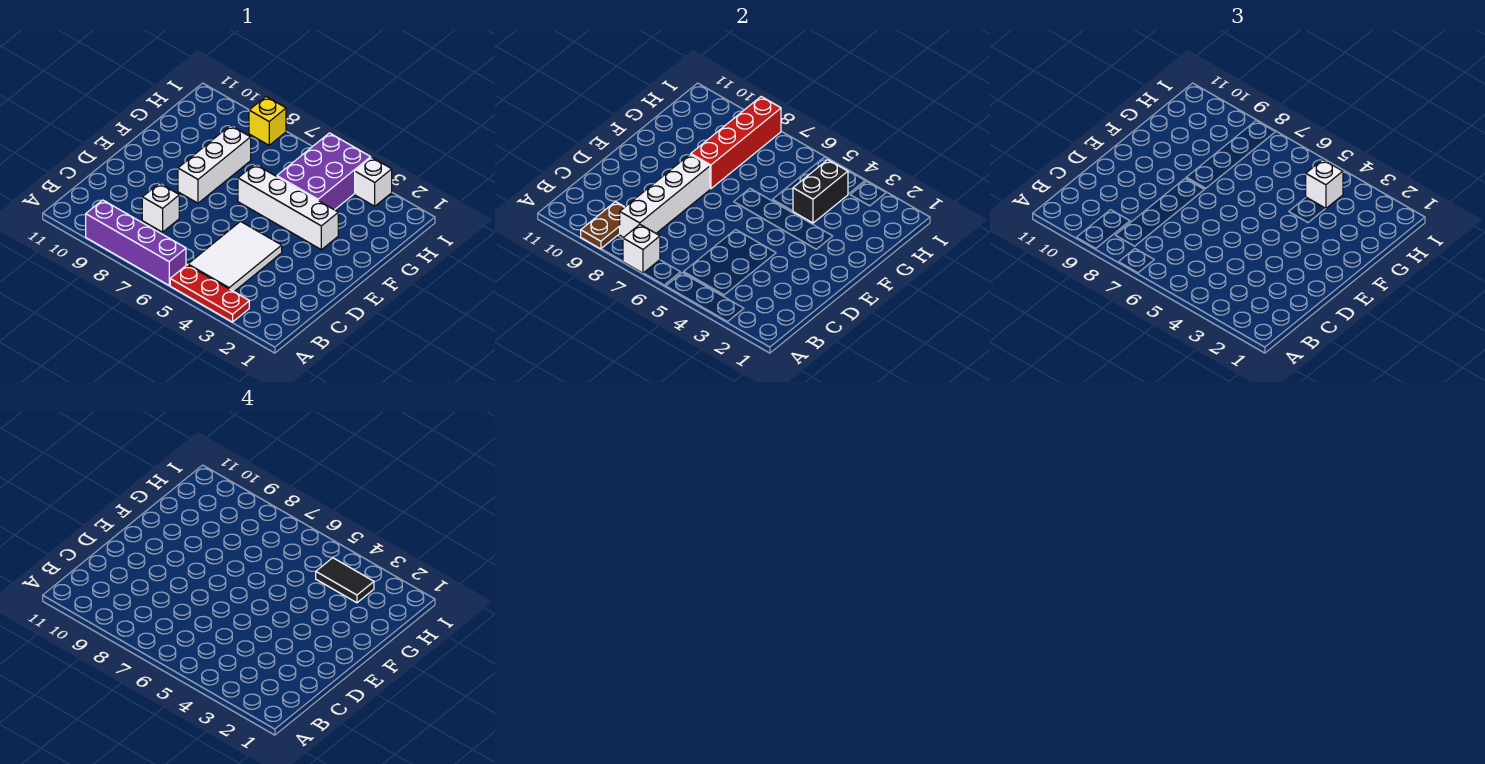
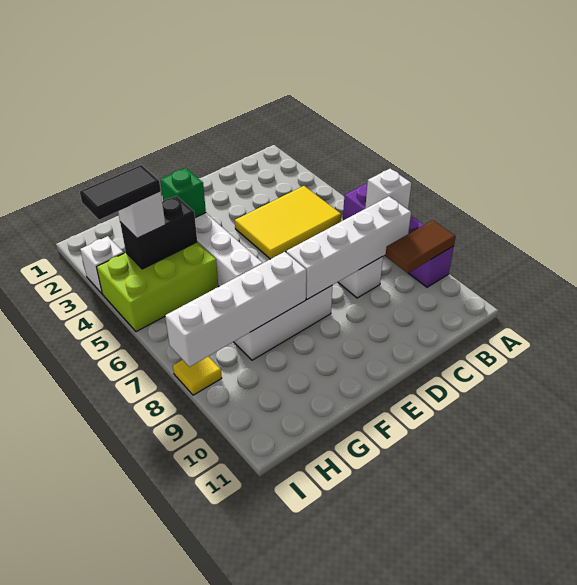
red plate A3:A5 level 1 -> none
brown plate A9:B9 level 2 -> brown tile A9:B9 level 2
white tile B4:D5 level 1 -> yellow tile B4:D5 level 1
none -> green brick F3 level 2
red brick F8:I8 level 2 -> white brick F8:I8 level 2
purple brick G4:I5 level 1 -> lime brick G4:I5 level 1
black tile H3:H4 level 4 -> black tile H4:I4 level 4
yellow brick I8 level 1 -> yellow tile I8 level 1

